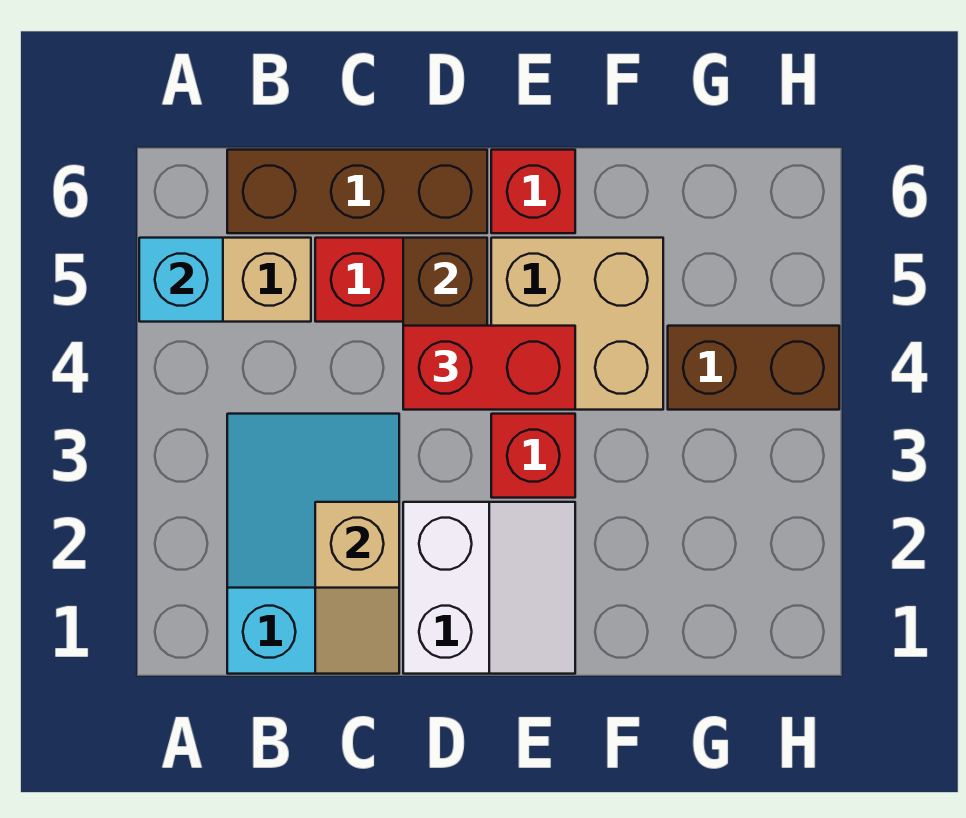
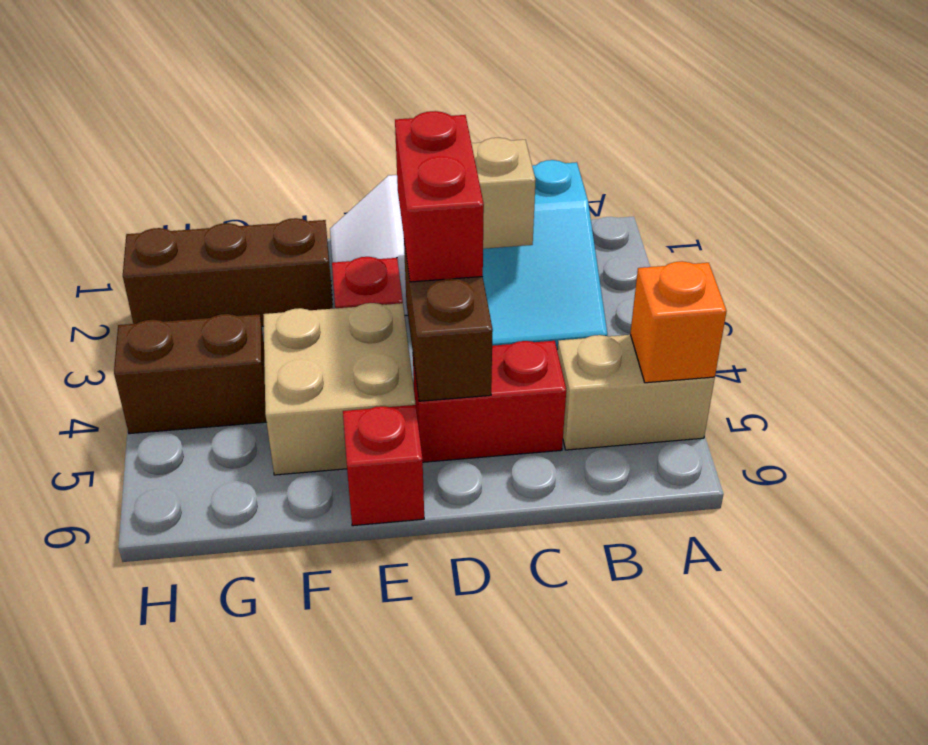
cyan brick A5 level 2 -> orange brick A5 level 2
brown brick B6:D6 level 1 -> brown brick F2:H2 level 1
red brick D4:E4 level 3 -> red brick D3:D4 level 3

